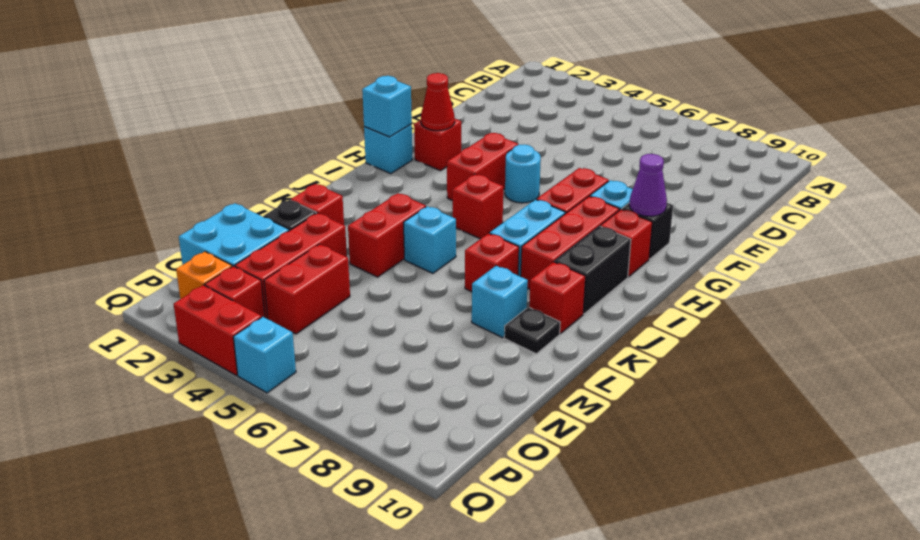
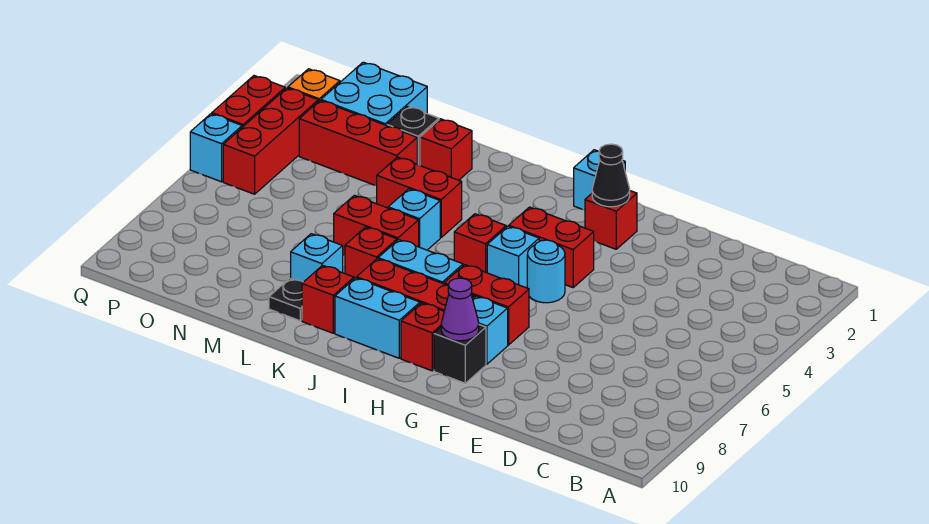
red cone G2 level 2 -> black cone G2 level 2
cyan brick H1 level 2 -> cyan brick H5 level 1
black brick I9:J9 level 1 -> cyan brick I9:J9 level 1
red brick N4:O4 level 1 -> red brick K6:L6 level 1
red brick P3 level 1 -> red brick P3:P5 level 1

